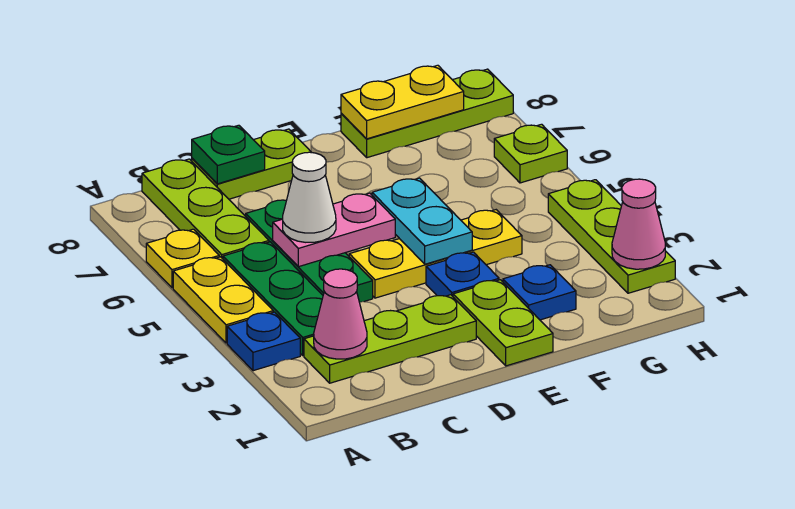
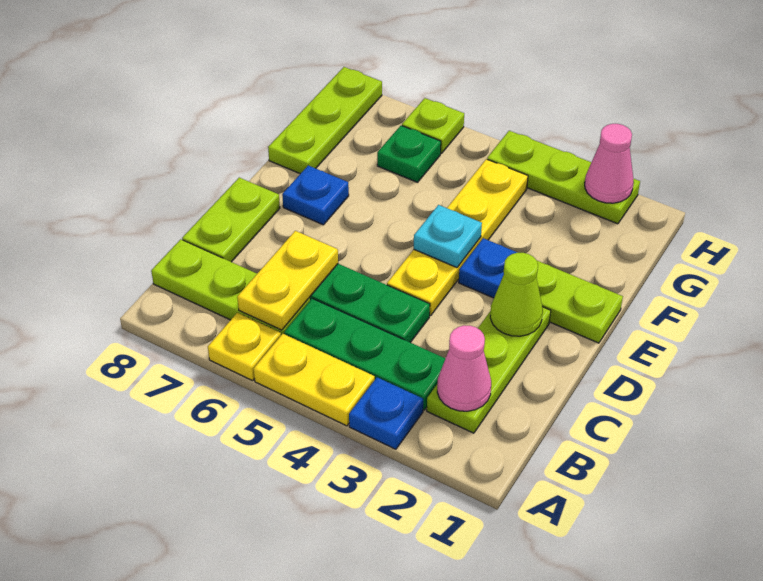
pink plate C5:D5 level 2 -> none
white cone C5 level 3 -> none
green plate C8 level 2 -> green plate G6 level 1
none -> lime cone D2 level 2
yellow plate D4:F4 level 1 -> yellow plate D4:G4 level 1
cyan plate E4:E5 level 2 -> cyan plate E4 level 2
blue plate F2 level 1 -> blue plate E7 level 1
yellow plate F8:G8 level 2 -> yellow plate B6:C6 level 2

